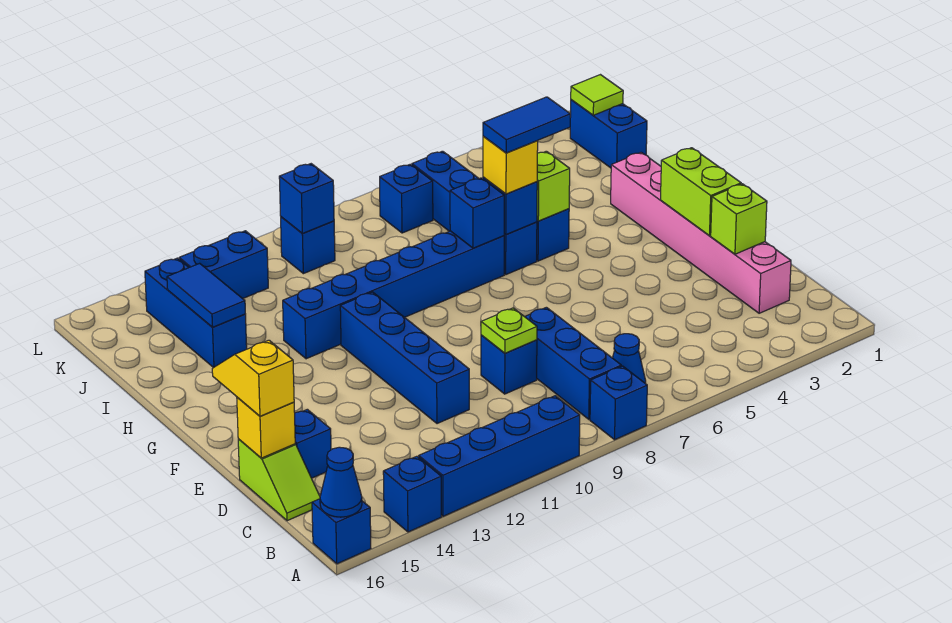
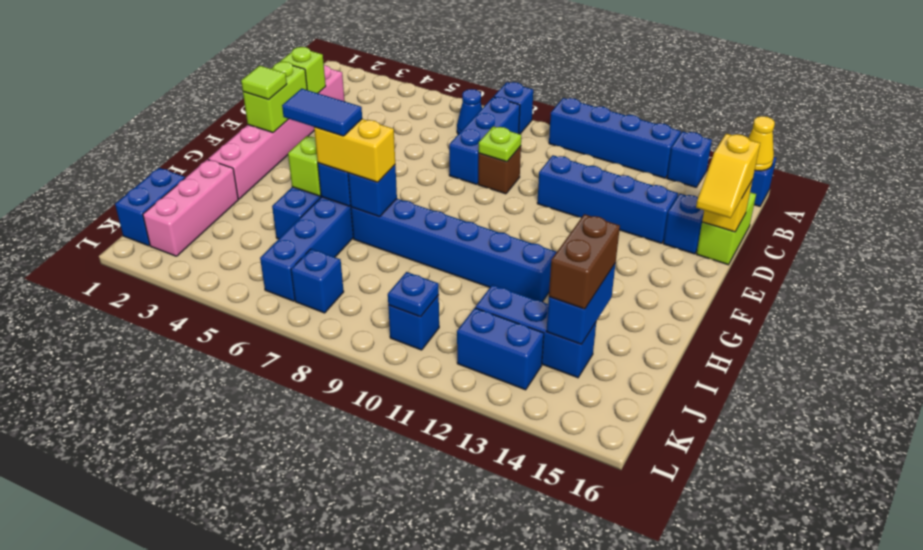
blue cone A16 level 2 -> yellow cone A16 level 2
lime slope C16:D16 level 1 top D -> lime brick C16:D16 level 1
blue brick D9 level 1 -> brown brick D9 level 1
blue brick D11:G11 level 1 -> blue brick D11:D14 level 1
yellow brick H6 level 3 -> yellow brick H6:H7 level 3
none -> pink brick I2:K2 level 1
blue brick I14:K14 level 1 -> blue brick J12:J14 level 1
blue tile I14:J14 level 2 -> blue brick I14:J14 level 2
none -> brown brick I14:J14 level 3
lime tile K1 level 2 -> lime tile F2 level 3
blue brick K10 level 2 -> blue plate K10 level 2

